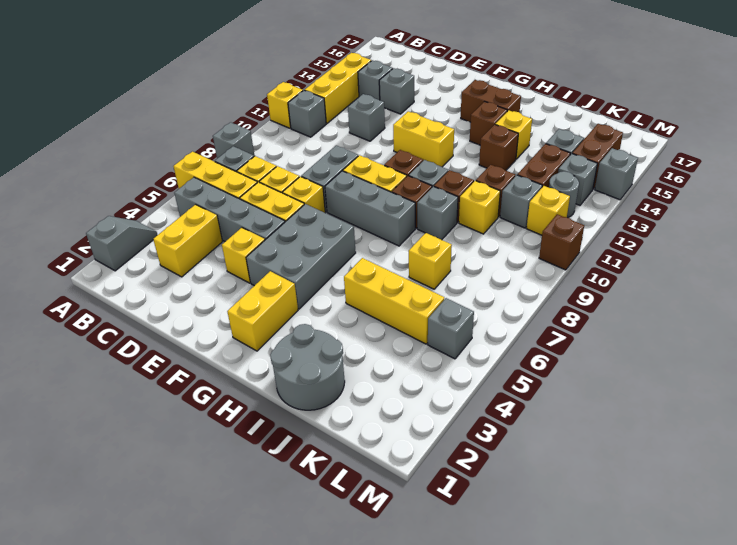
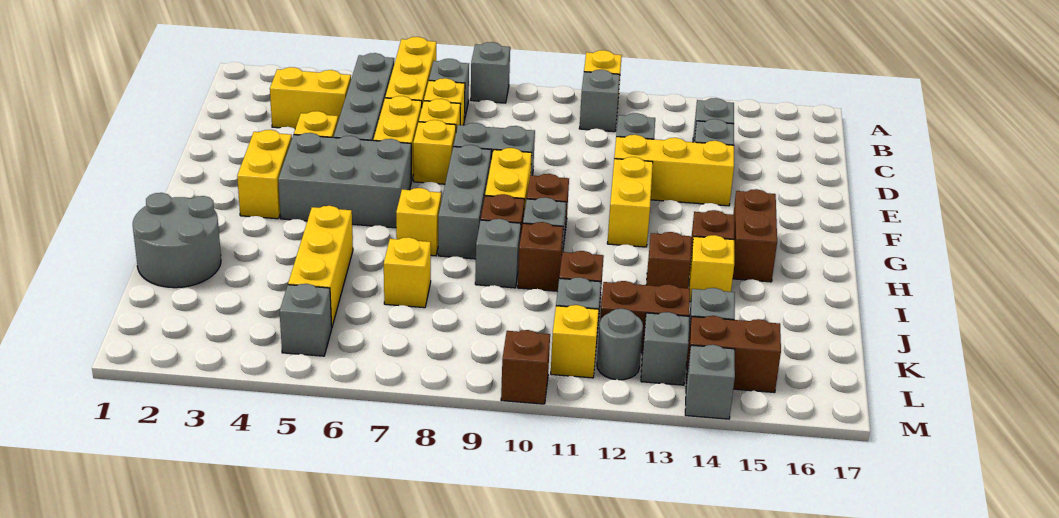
grey slope A2:A3 level 1 top 2 -> none
yellow brick B12:B14 level 1 -> yellow brick E12:E14 level 1
yellow brick G2:G3 level 1 -> yellow brick F3:G3 level 1
yellow brick J10 level 1 -> yellow brick H7 level 1

